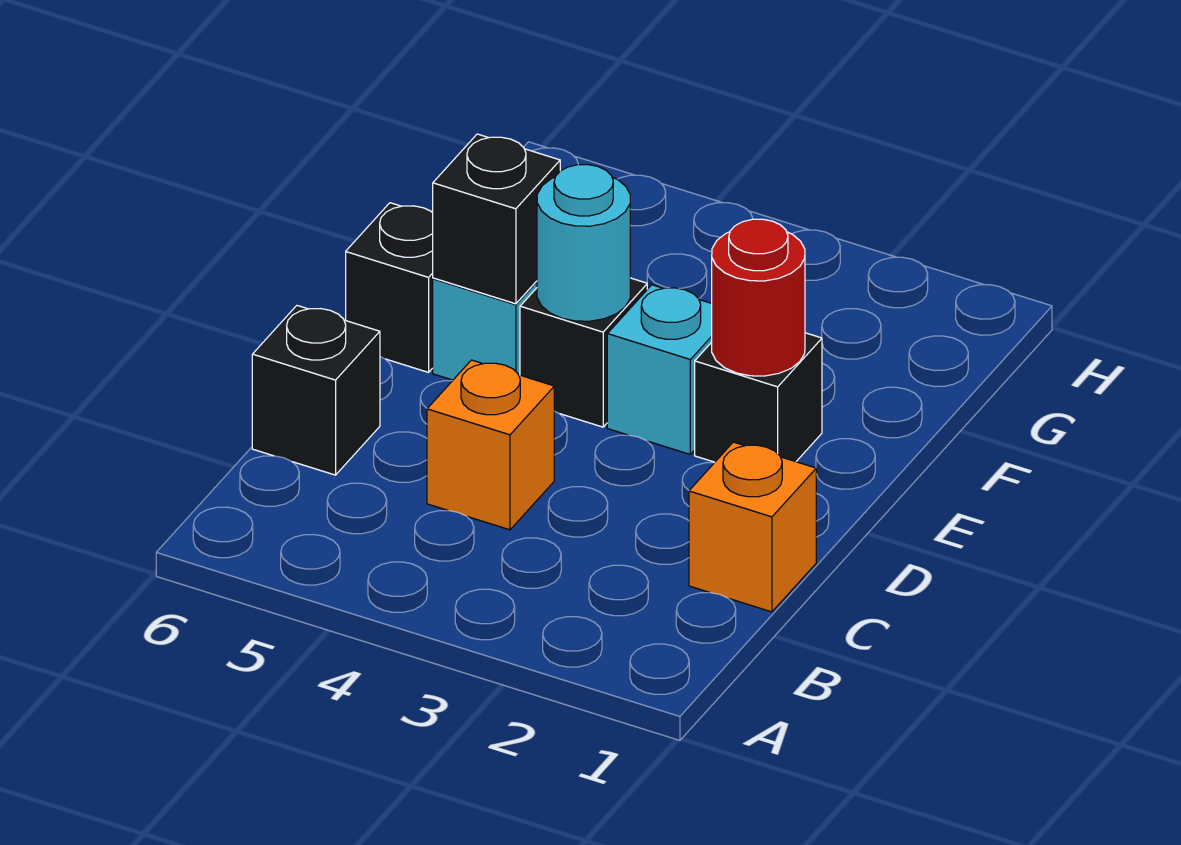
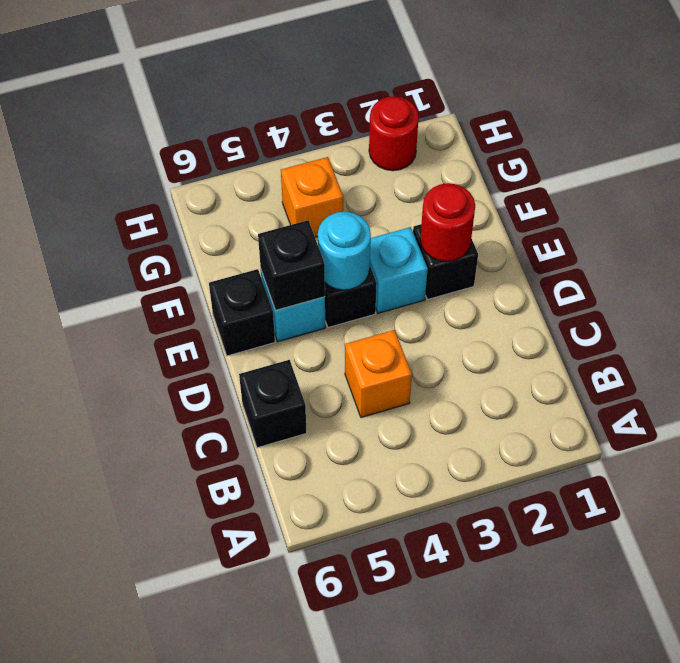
orange brick C1 level 1 -> orange brick G4 level 1
none -> red round brick H2 level 1

